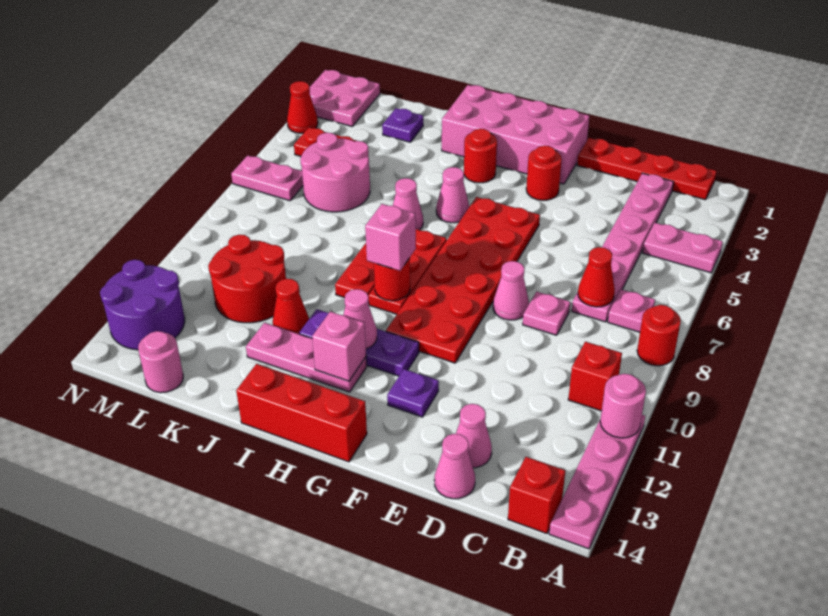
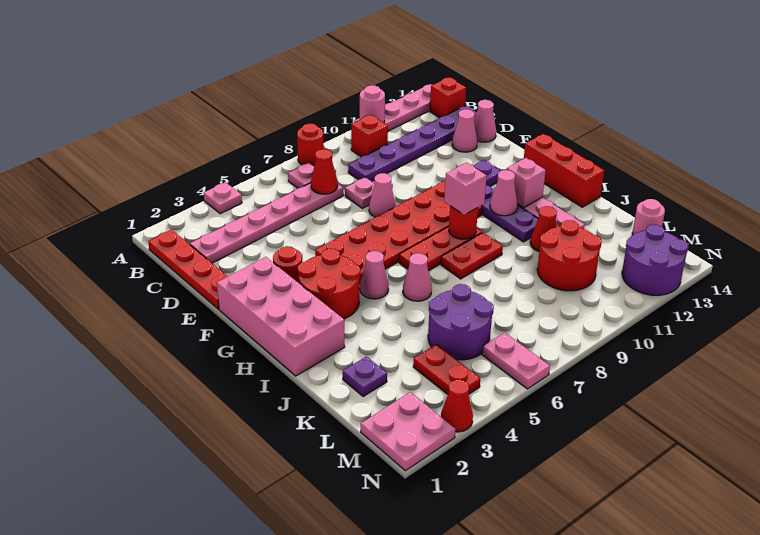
pink plate A4:B4 level 1 -> pink plate A4 level 1
none -> purple plate C9:C14 level 1
red round brick H3 level 1 -> red round brick G3:H4 level 1
pink round brick K5:L6 level 1 -> purple round brick K5:L6 level 1

